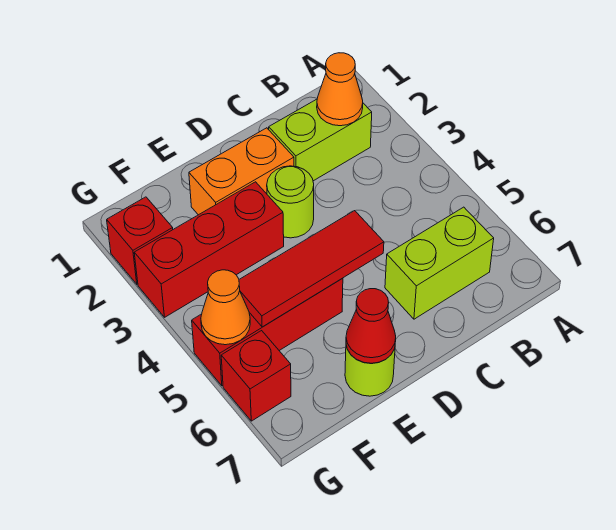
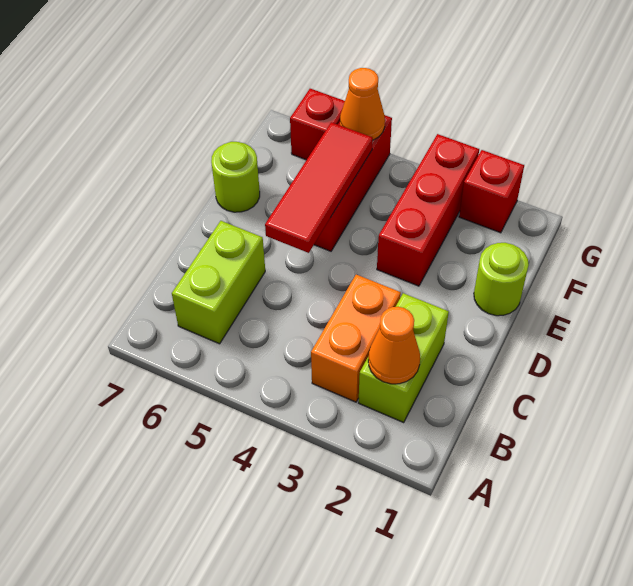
orange brick D2:E2 level 1 -> orange brick B3:C3 level 1
lime round brick D3 level 1 -> lime round brick E1 level 1
red cone E7 level 2 -> none

